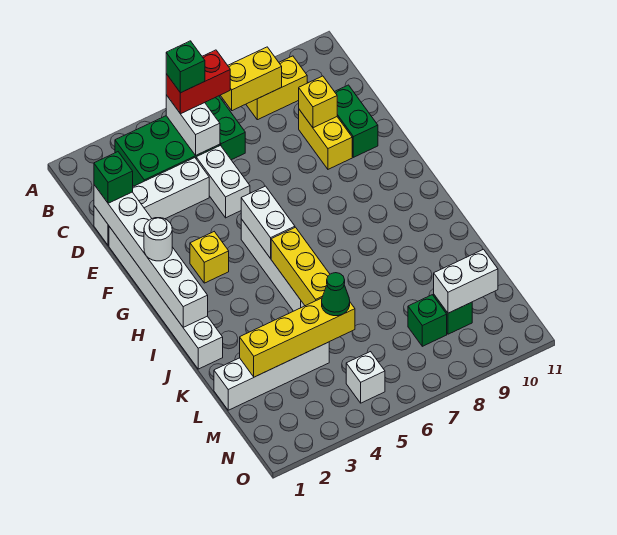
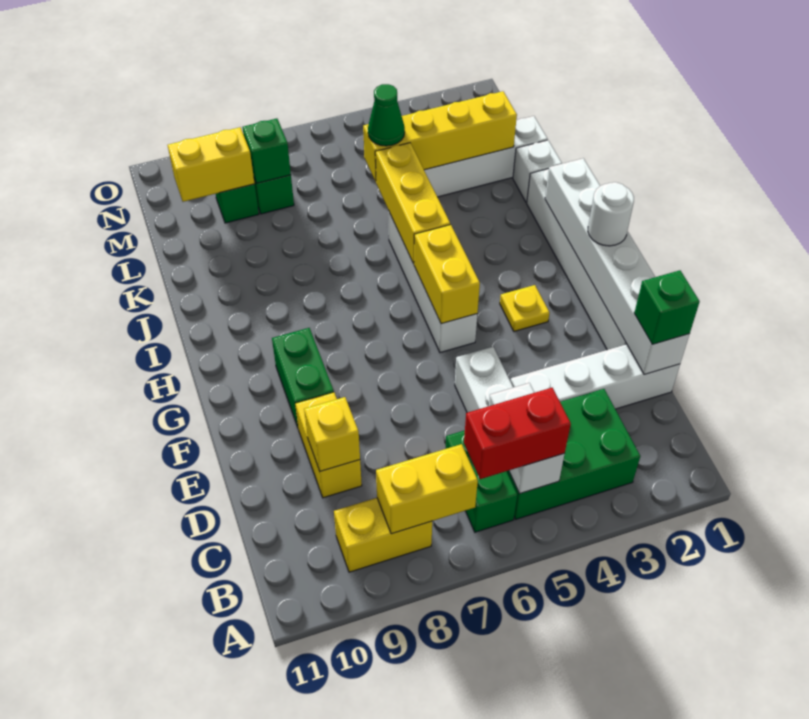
green brick B5 level 4 -> green brick M8 level 2
green brick D10:E10 level 1 -> green brick F9:G9 level 1
yellow brick G3 level 1 -> yellow plate G3 level 1
white brick G5:H5 level 2 -> yellow brick G5:H5 level 2
white brick M9:M10 level 2 -> yellow brick M9:M10 level 2
white brick N5 level 1 -> white brick K1 level 1

